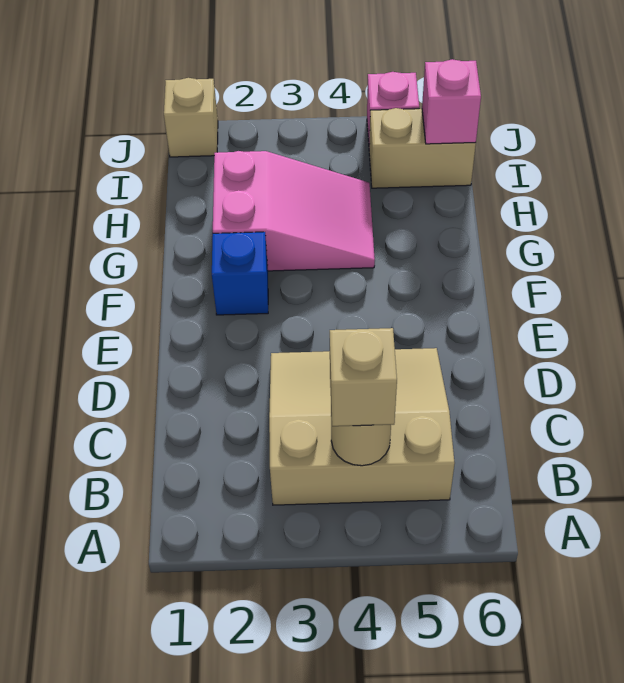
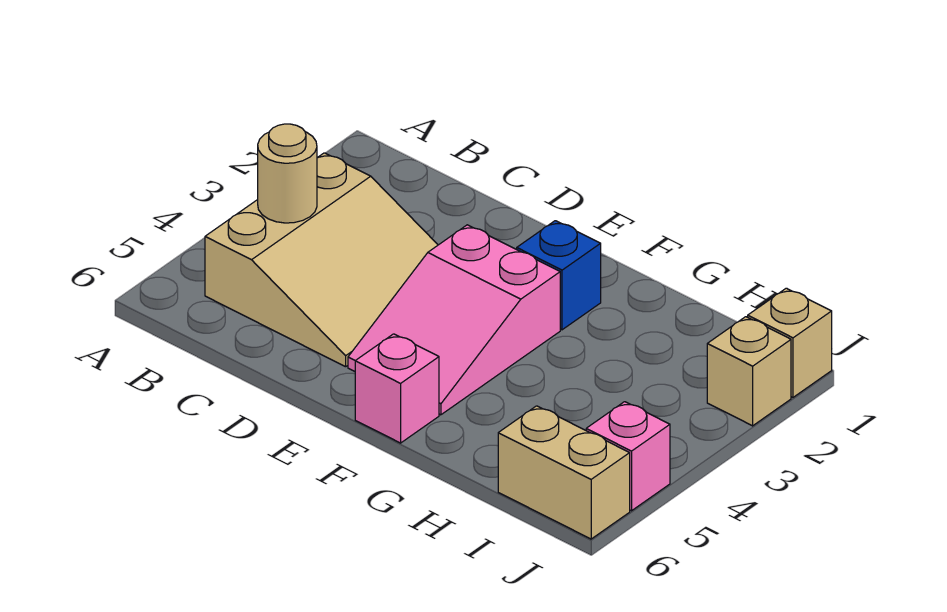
tan brick B4 level 3 -> tan brick J2 level 1
pink slope G2:H4 level 1 top 2 -> pink slope E3:F5 level 1 top 3
tan brick I5:I6 level 1 -> tan brick I6:J6 level 1
pink brick I6 level 2 -> pink brick F6 level 1

